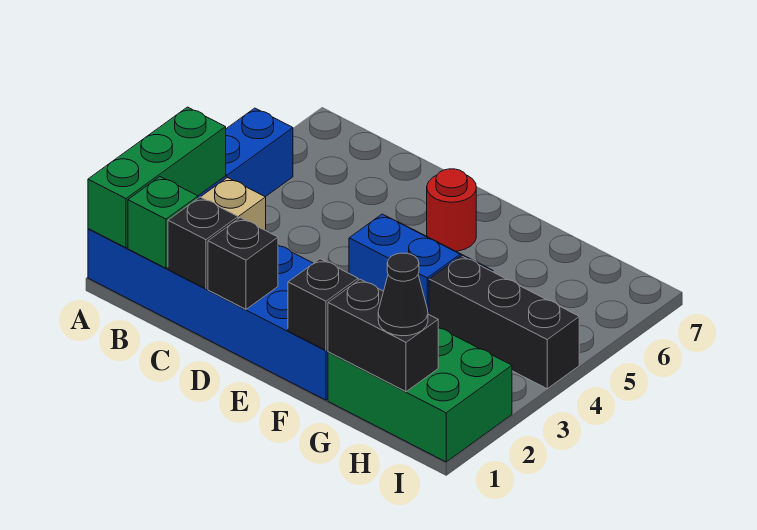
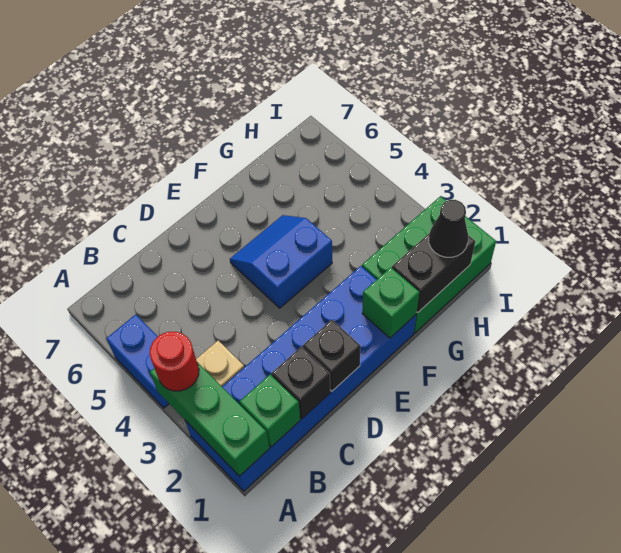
red round brick E6 level 1 -> red round brick A3 level 3
black brick F1 level 2 -> green brick F1 level 2
black brick G4:I4 level 1 -> none

